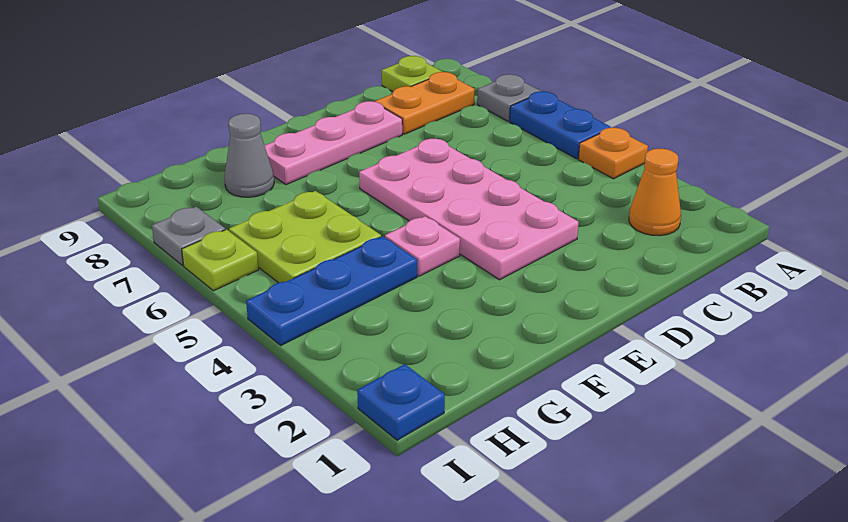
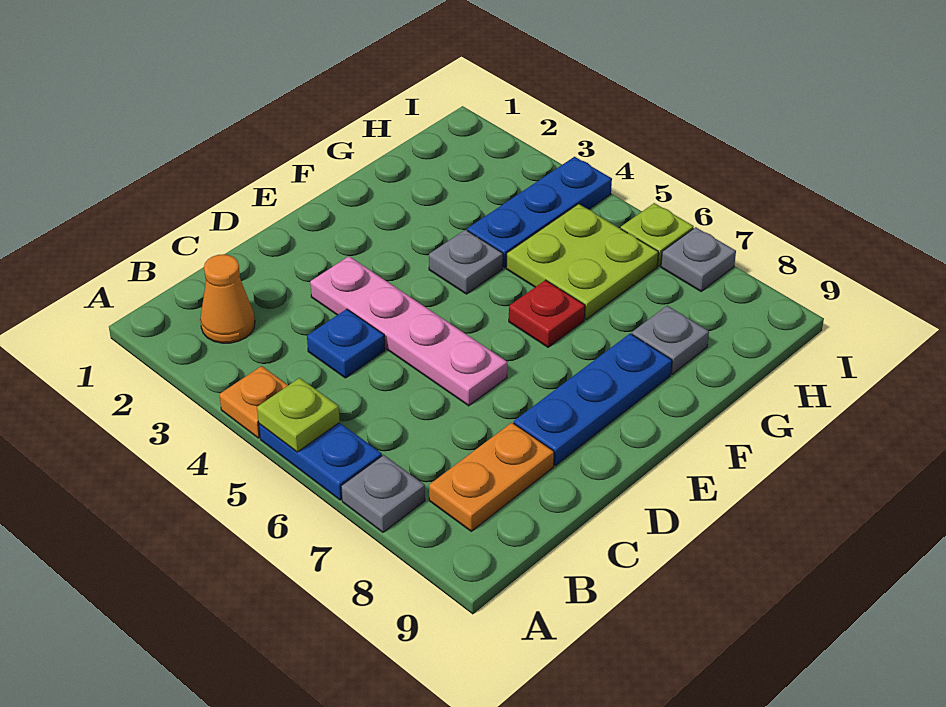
lime plate B9 level 1 -> lime plate A5 level 2
pink plate D3:E6 level 1 -> pink plate D3:D6 level 1
pink plate D8:F8 level 1 -> blue plate D8:F8 level 1
pink plate F4 level 1 -> grey plate F4 level 1
none -> red plate F6 level 1
grey cone G8 level 1 -> grey plate G8 level 1
blue plate I1 level 1 -> blue plate C4 level 1

